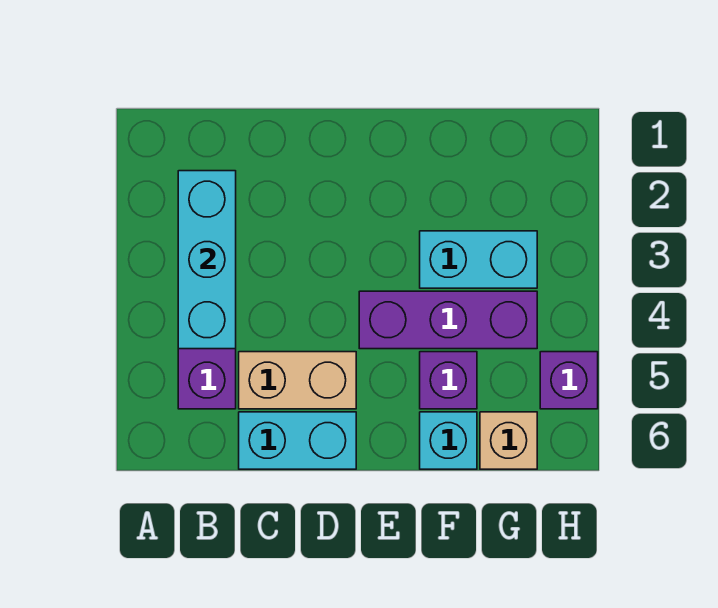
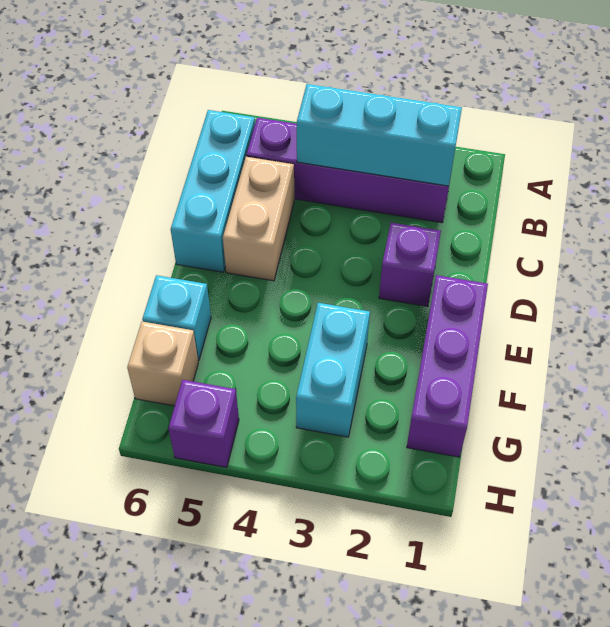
cyan brick C6:D6 level 1 -> cyan brick B6:D6 level 1
purple brick E4:G4 level 1 -> purple brick E1:G1 level 1
purple brick F5 level 1 -> purple brick D2 level 1

